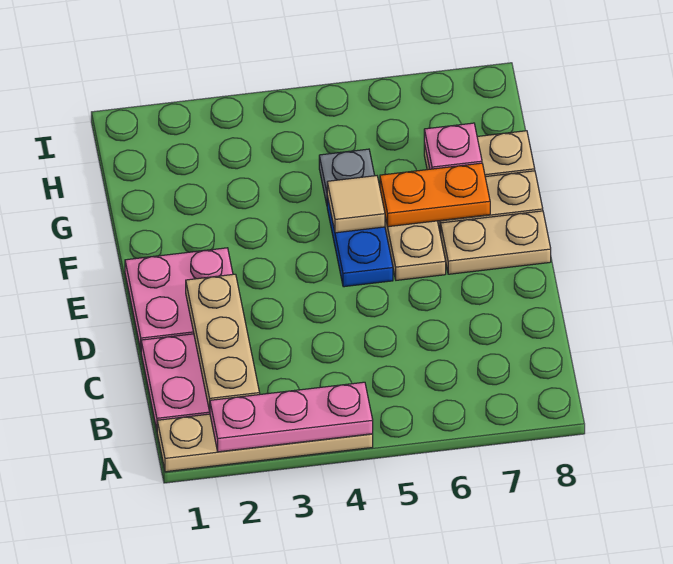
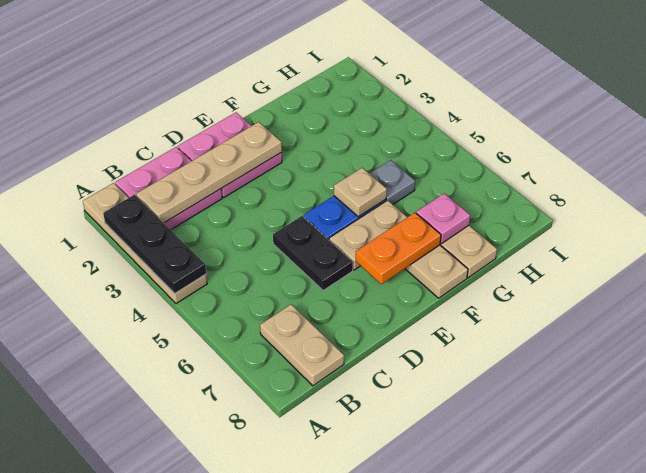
pink plate A2:A4 level 2 -> black plate A2:A4 level 2
tan plate B2:D2 level 2 -> tan plate B2:E2 level 2
none -> black plate D5:D6 level 1
tan plate E7:E8 level 1 -> tan plate B7:B8 level 1
tan tile F5 level 2 -> tan plate F5 level 2
orange plate F6:F7 level 2 -> orange plate E7:F7 level 2

